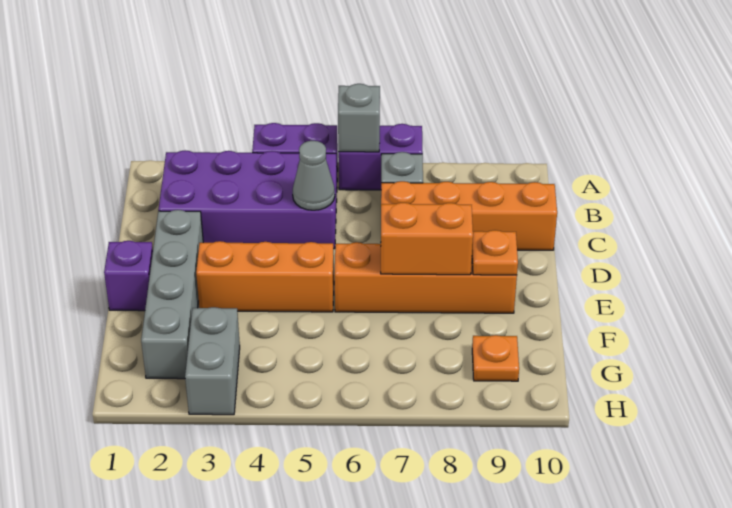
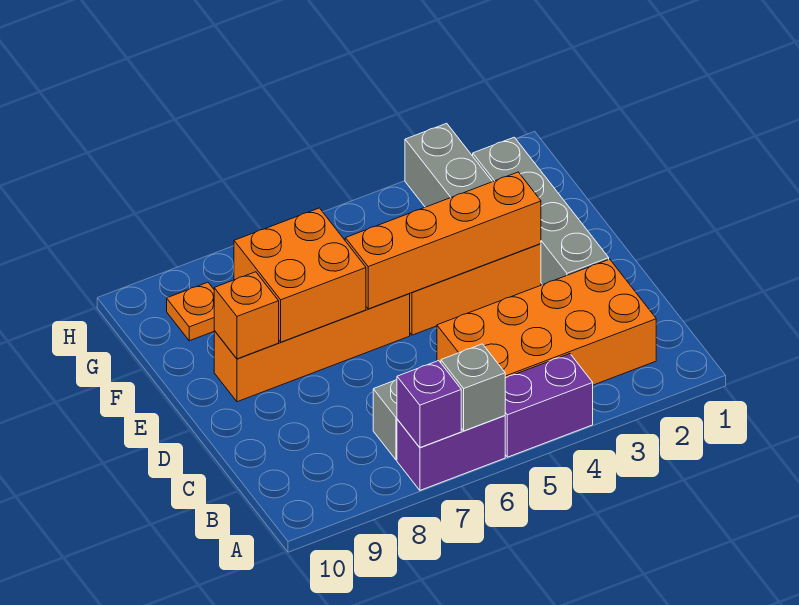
purple brick B2:C5 level 1 -> orange brick B2:C5 level 1
grey cone C5 level 2 -> none
orange brick C7:C10 level 1 -> orange brick E3:E6 level 2
purple brick E1 level 1 -> purple brick A7 level 2
orange brick E7:E8 level 2 -> orange brick E7:F8 level 2
orange plate E9 level 2 -> orange brick E9 level 2

